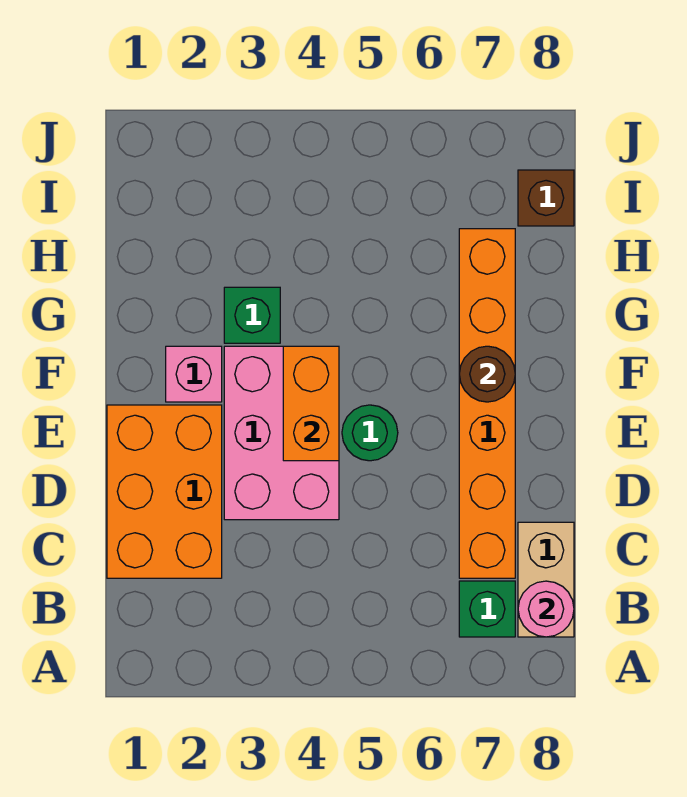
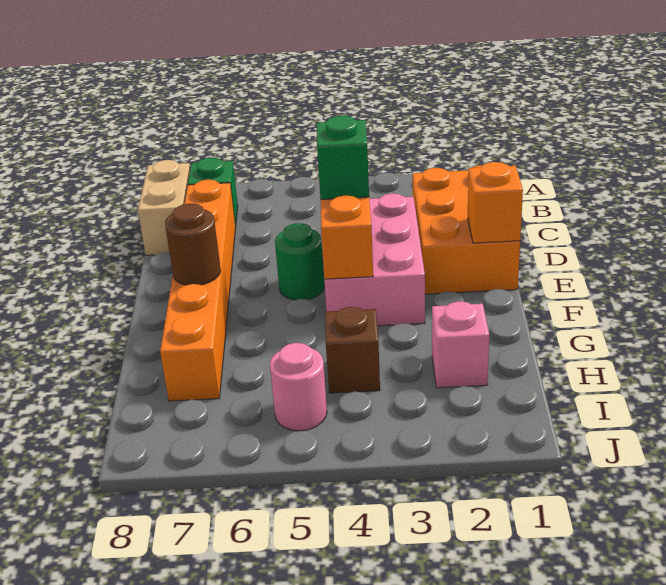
pink round brick B8 level 2 -> pink round brick I5 level 1
none -> orange brick E1 level 2
pink brick F2 level 1 -> pink brick H2 level 1
green brick G3 level 1 -> green brick E4 level 3
brown brick I8 level 1 -> brown brick H4 level 1

